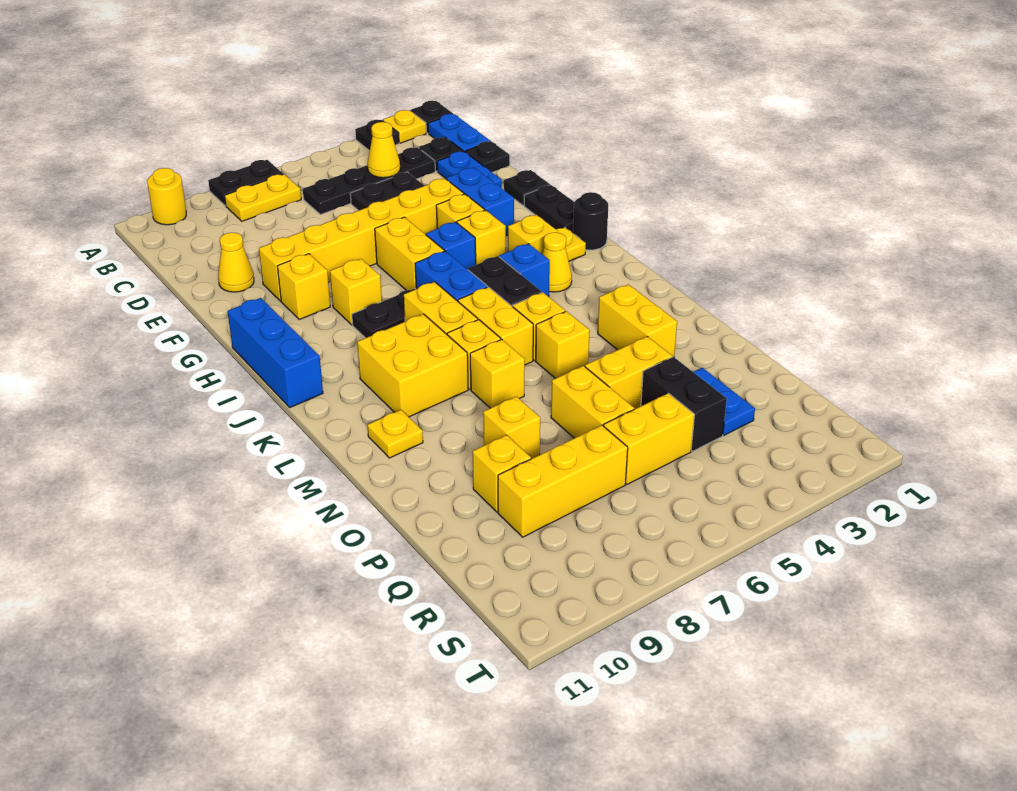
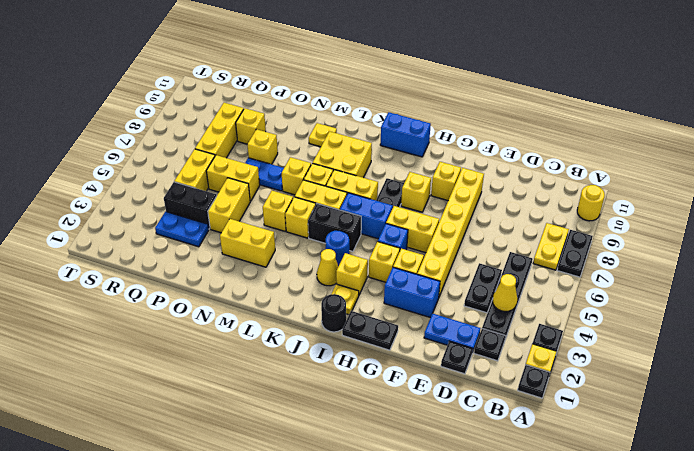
blue plate B1:C1 level 1 -> blue plate N7:O7 level 1
yellow cone E10 level 1 -> none
black plate F1 level 1 -> none
blue brick H11:J11 level 1 -> blue brick I11:J11 level 1
blue brick J4 level 1 -> blue round brick J4 level 1

